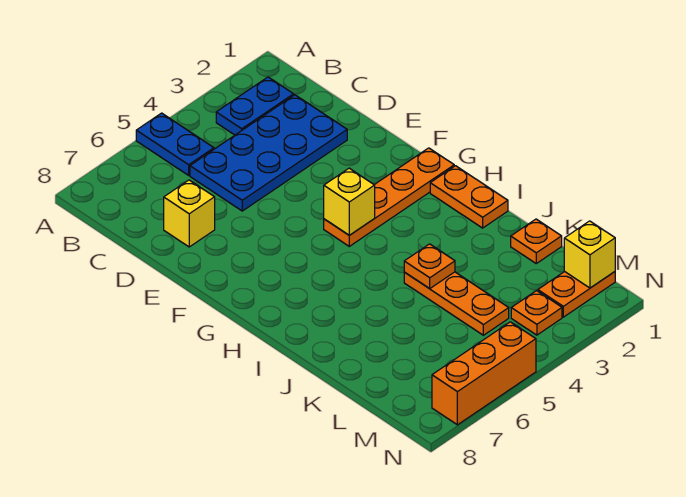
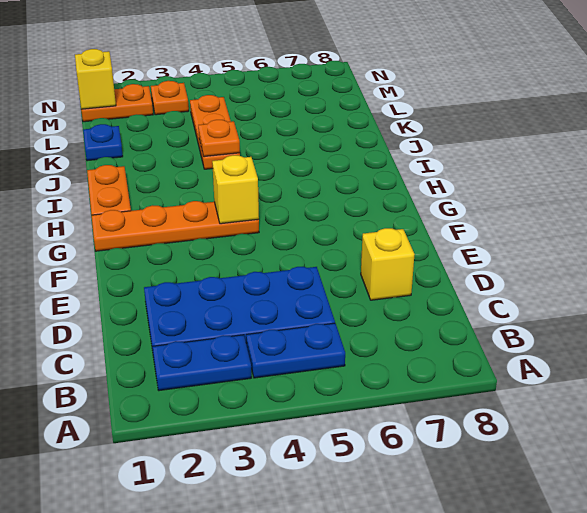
blue plate A5:B5 level 1 -> blue plate B4:B5 level 1
orange plate K1 level 1 -> blue plate K1 level 1
orange brick N5:N7 level 1 -> none

